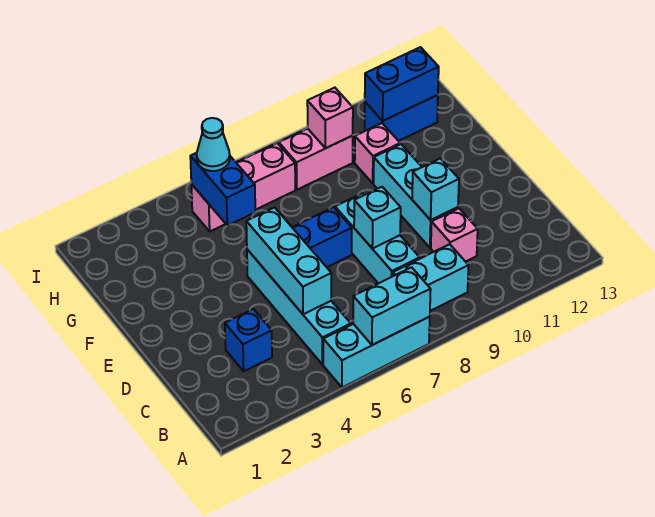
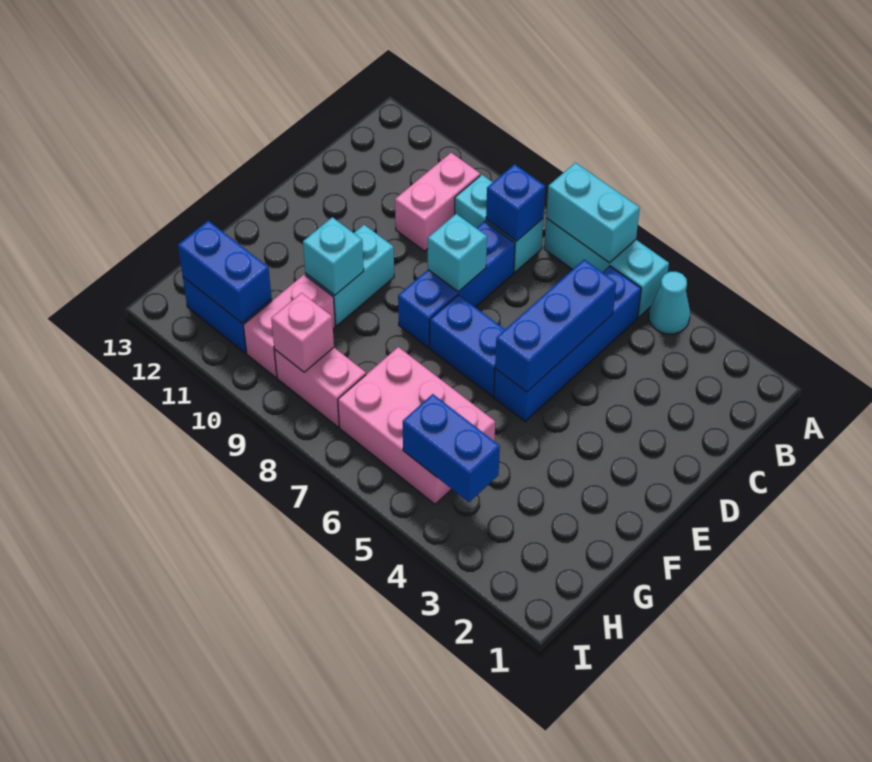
cyan brick B5:E5 level 1 -> blue brick B5:E5 level 1
blue brick C3 level 1 -> blue brick B8 level 2
cyan brick C5:E5 level 2 -> blue brick C5:E5 level 2
cyan brick C8:E8 level 1 -> blue brick C8:E8 level 1
pink brick C10 level 1 -> pink brick B10:C10 level 1
cyan brick D10:F10 level 1 -> cyan brick E10:F10 level 1
cyan brick D10 level 2 -> cyan brick F10 level 2
blue brick G5:H5 level 2 -> blue brick H4:H5 level 2
pink brick G10 level 1 -> pink brick G10:H10 level 1
pink brick H5:H7 level 1 -> pink brick G5:H7 level 1
cyan cone H5 level 3 -> cyan cone A4 level 1

